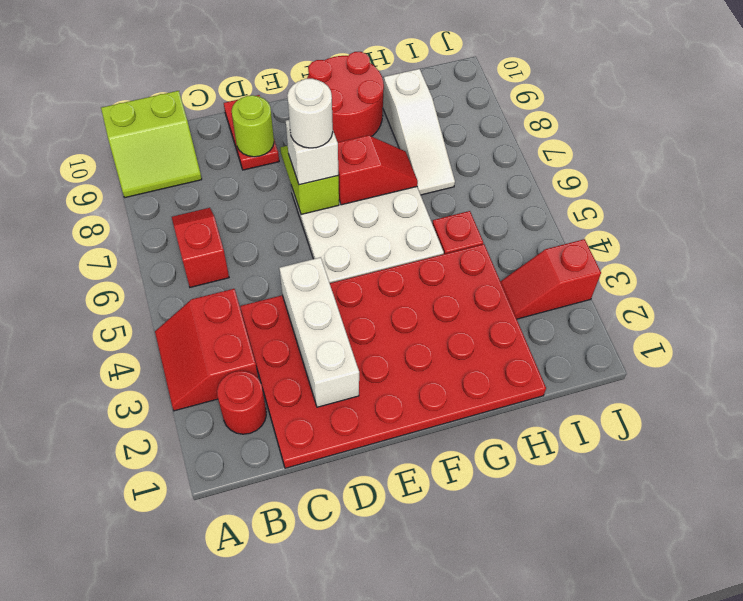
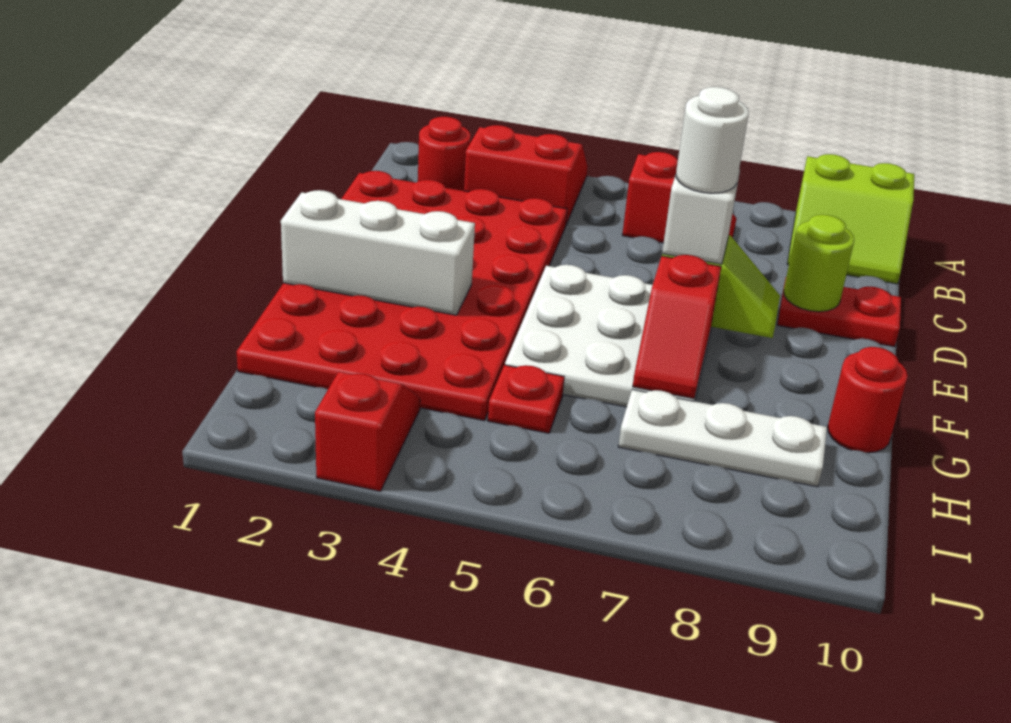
lime slope A9:B10 level 1 top 10 -> lime slope A9:B10 level 1 top A
white brick D2:D4 level 2 -> white brick F1:F3 level 2
red round brick F9:G10 level 1 -> red round brick G10 level 1
white slope H7:H9 level 1 top 9 -> white plate H7:H9 level 1

